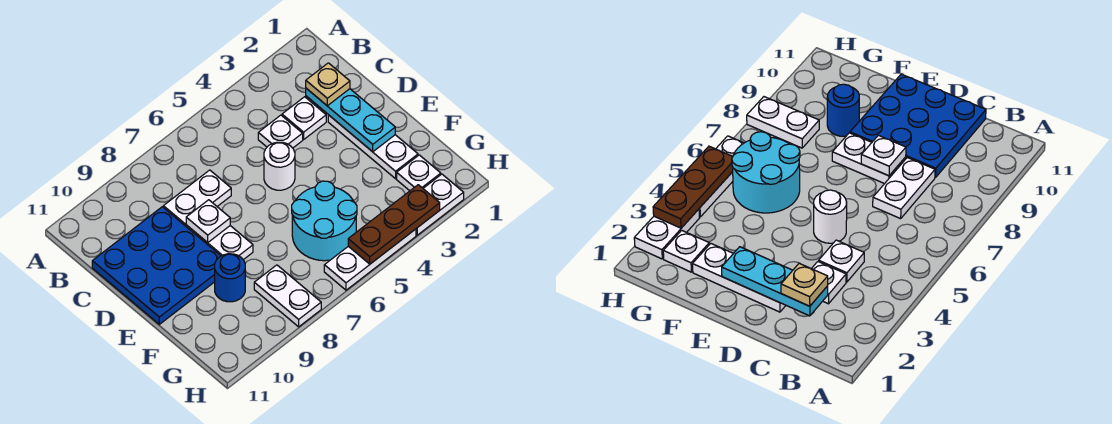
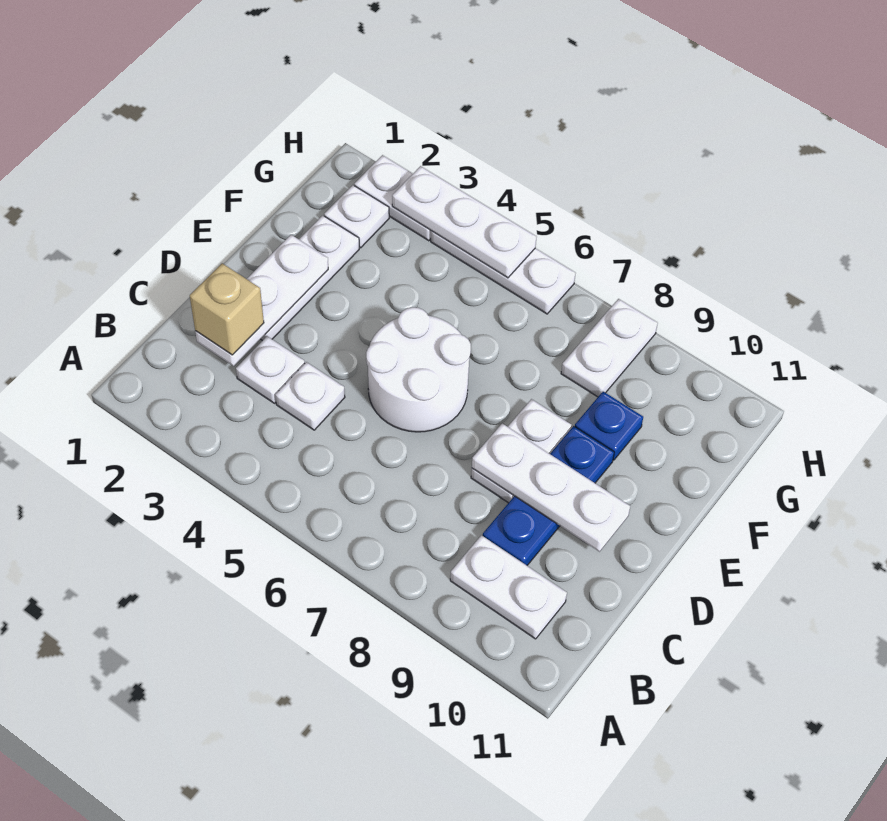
cyan plate C2:E2 level 2 -> white plate C2:E2 level 2
tan plate C2 level 3 -> tan brick C2 level 3
white plate C7:C8 level 1 -> white plate B9:B10 level 1
blue plate C9:E11 level 1 -> blue plate C9:E9 level 1
white round brick D5 level 1 -> white round brick D5:E6 level 1
white plate D8 level 2 -> white plate D8:D10 level 2
cyan round brick F5:G6 level 1 -> none
blue round brick F9 level 1 -> blue plate F9 level 1
brown plate H3:H5 level 2 -> white plate H3:H5 level 2

